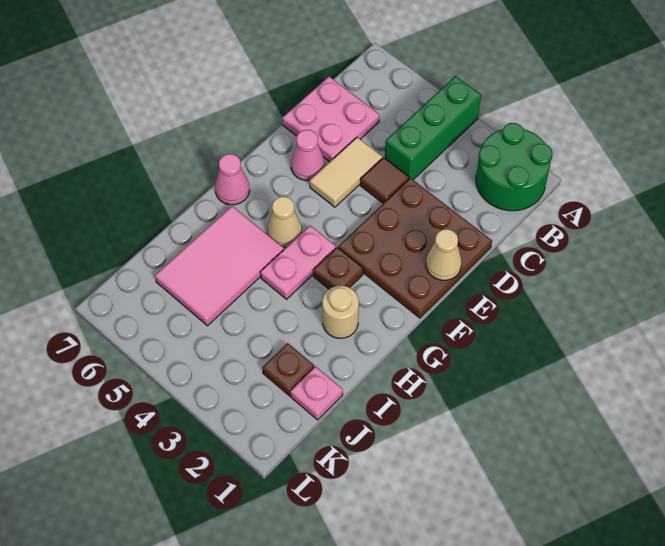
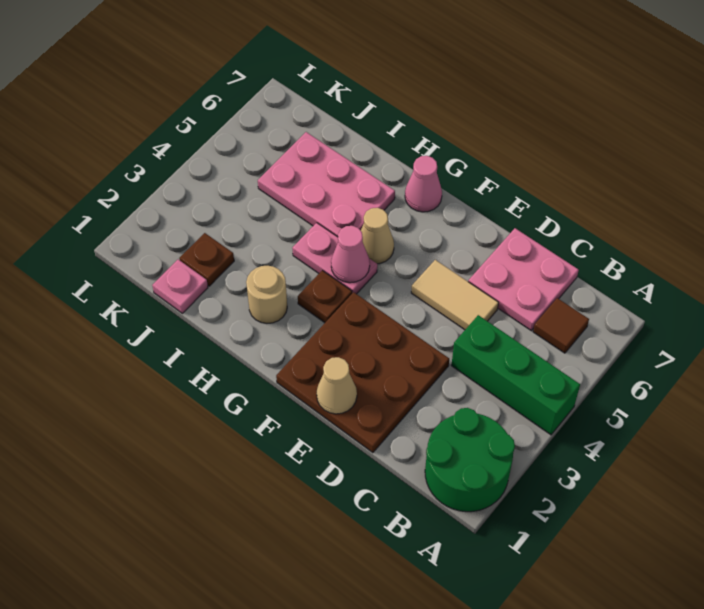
brown tile D4 level 1 -> brown tile B6 level 1
pink cone E6 level 1 -> pink cone G4 level 2
pink tile H5:J6 level 1 -> pink plate H5:J6 level 1

